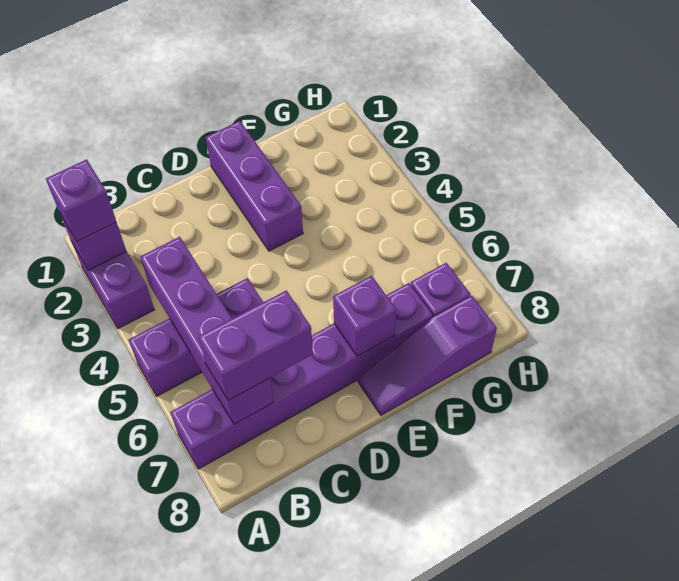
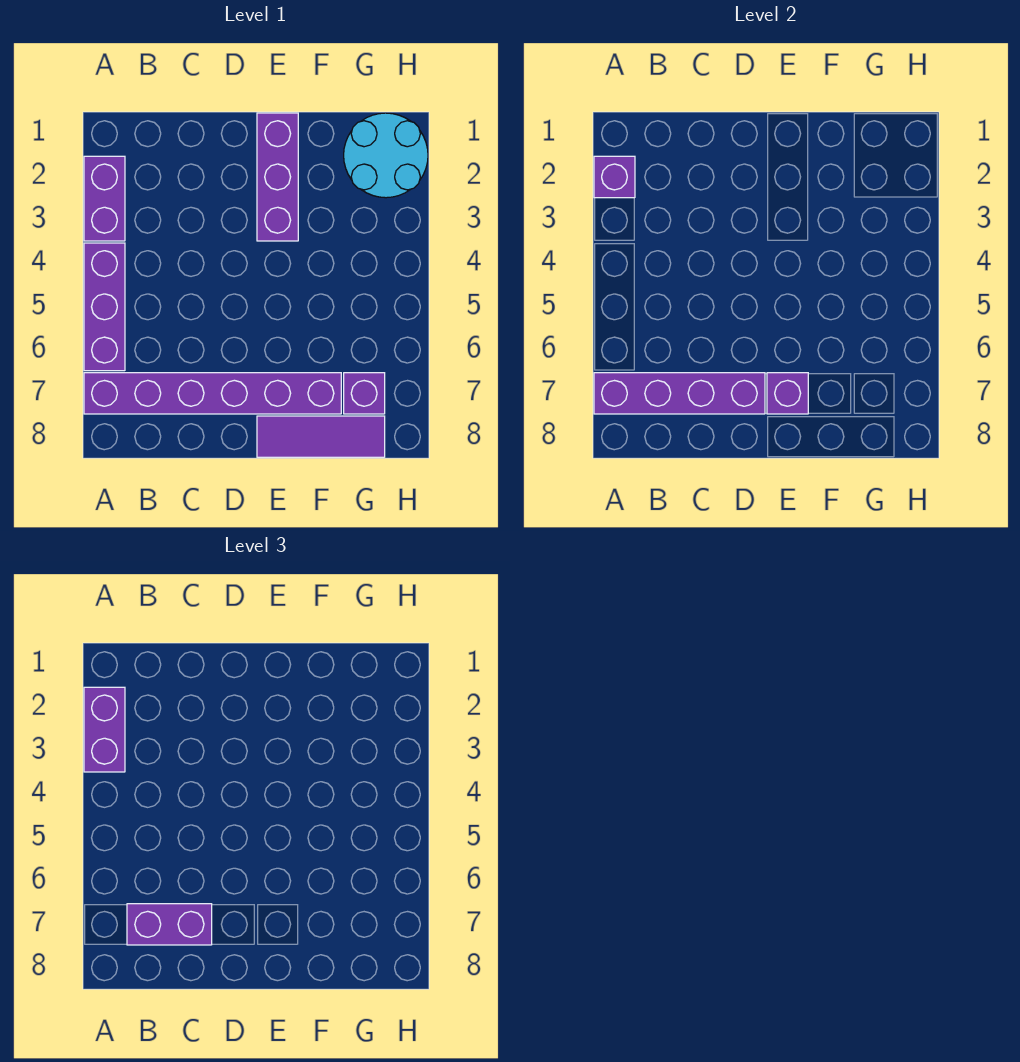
purple brick A2 level 3 -> purple brick A2:A3 level 3
purple brick A5:C5 level 1 -> purple brick A4:A6 level 1
purple brick B4:B7 level 2 -> purple brick A7:D7 level 2
purple slope E8:G8 level 1 top G -> purple tile E8:G8 level 1
none -> cyan round brick G1:H2 level 1

